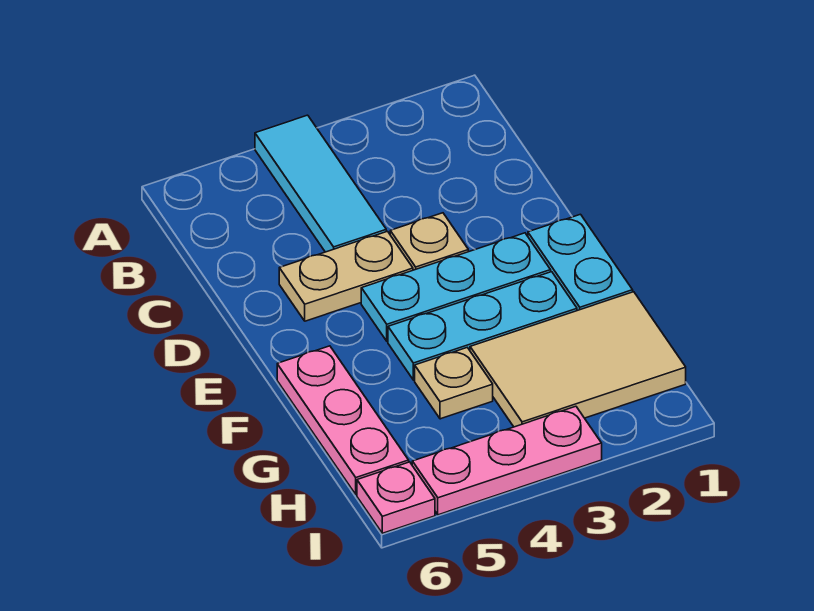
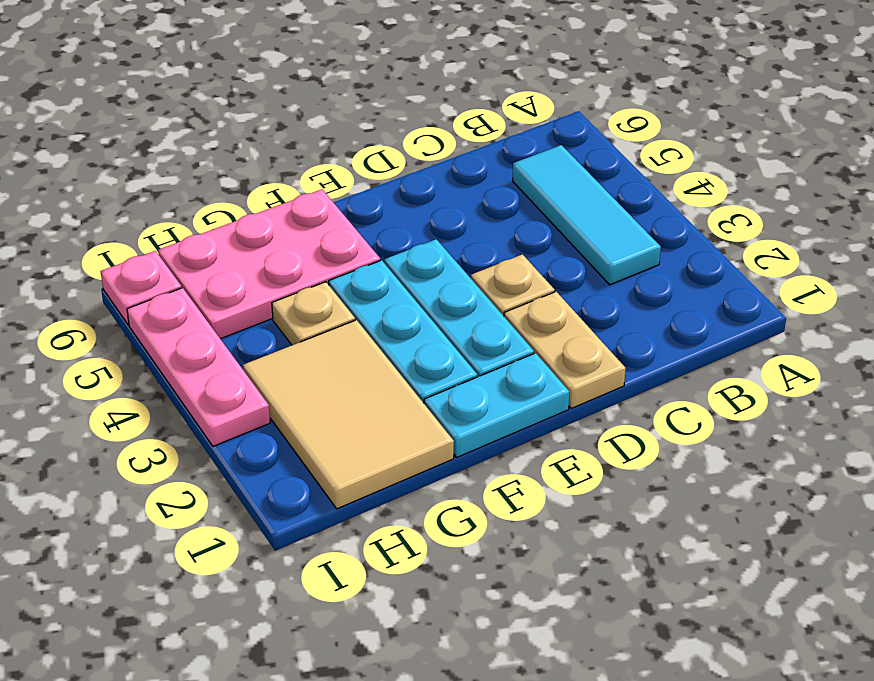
cyan tile A4:C4 level 1 -> cyan tile B3:B5 level 1
tan plate D4:D5 level 1 -> tan plate D1:D2 level 1
pink plate F6:H6 level 1 -> pink plate F5:H6 level 1

